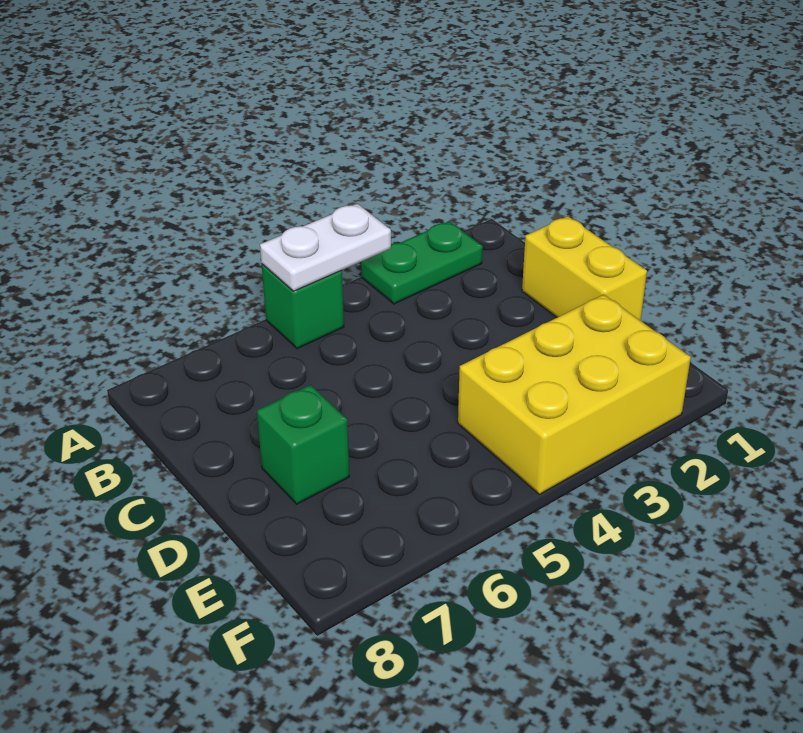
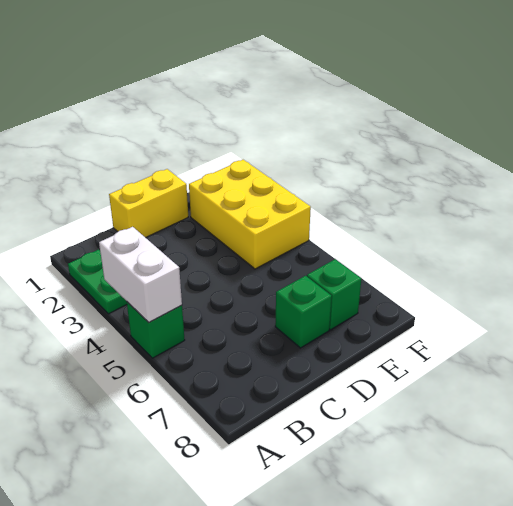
white plate A4:A5 level 2 -> white brick A4:A5 level 2
none -> green brick E7 level 1

